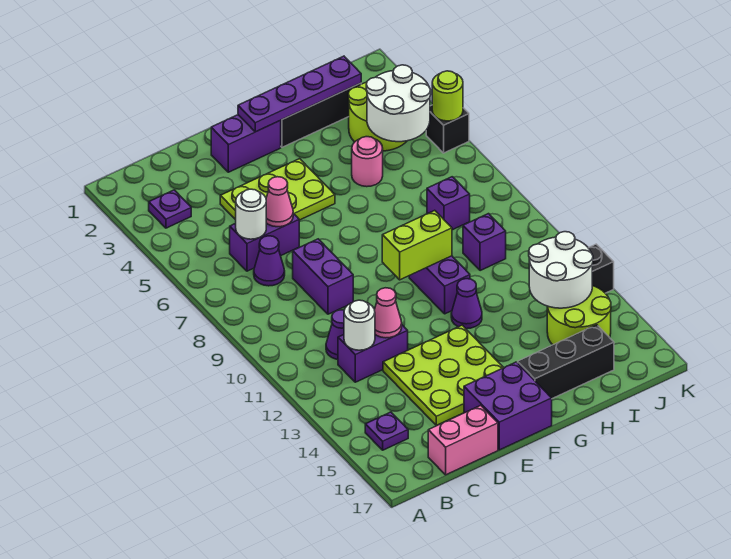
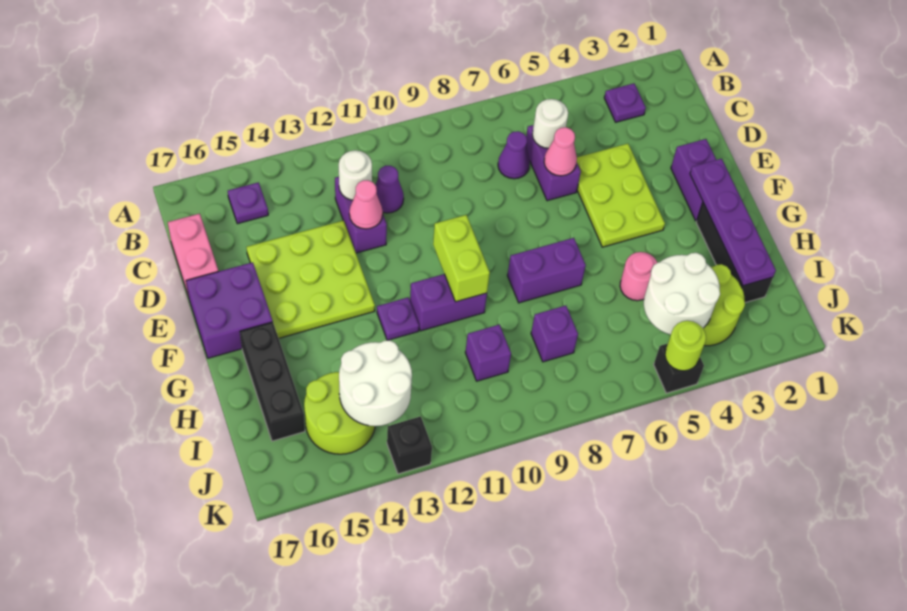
purple brick D8:D9 level 1 -> purple brick G7:G8 level 1
purple cone G12 level 1 -> purple plate G12 level 1

